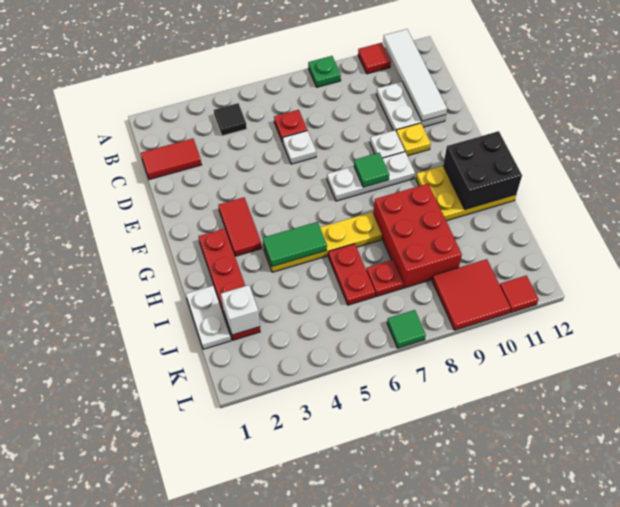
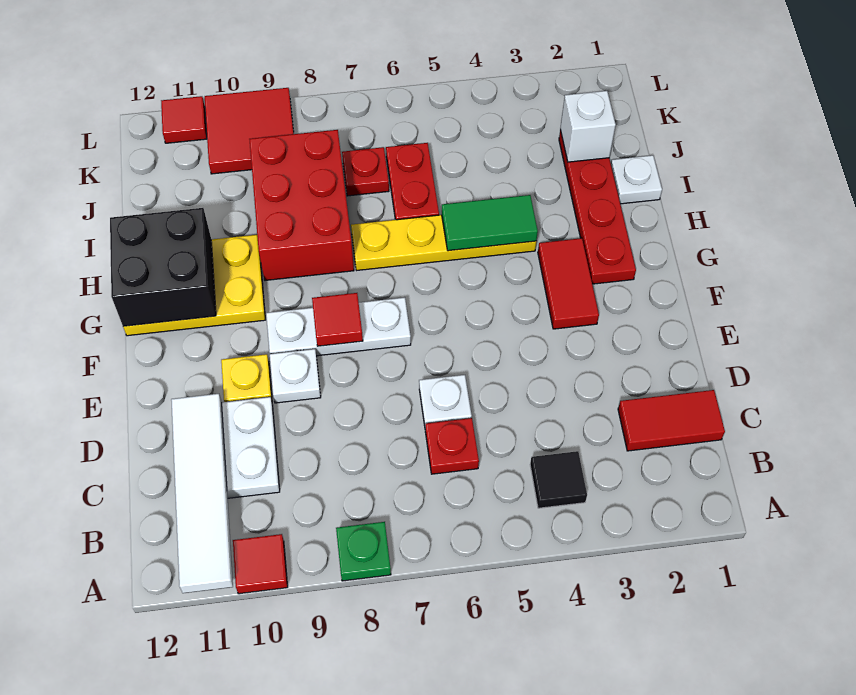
green tile F8 level 2 -> red tile F8 level 2
white plate I1:J1 level 1 -> white plate I1 level 1
green tile L7 level 1 -> none

